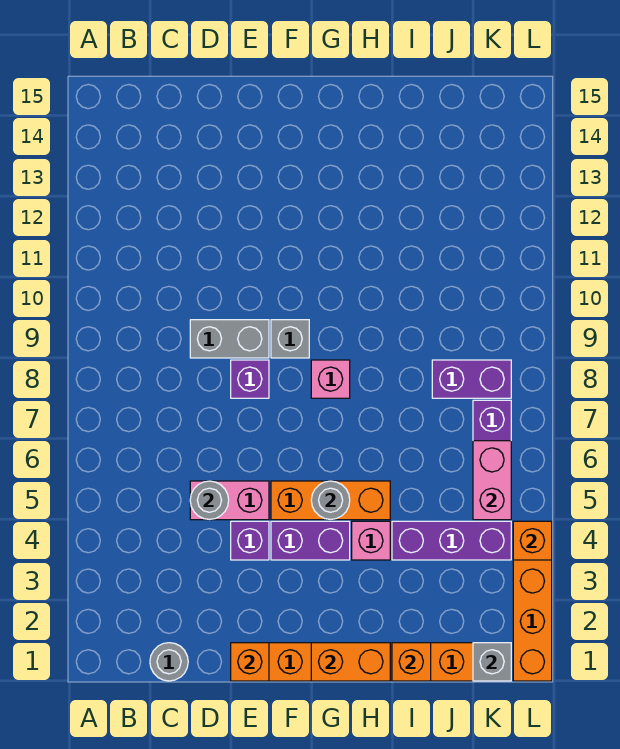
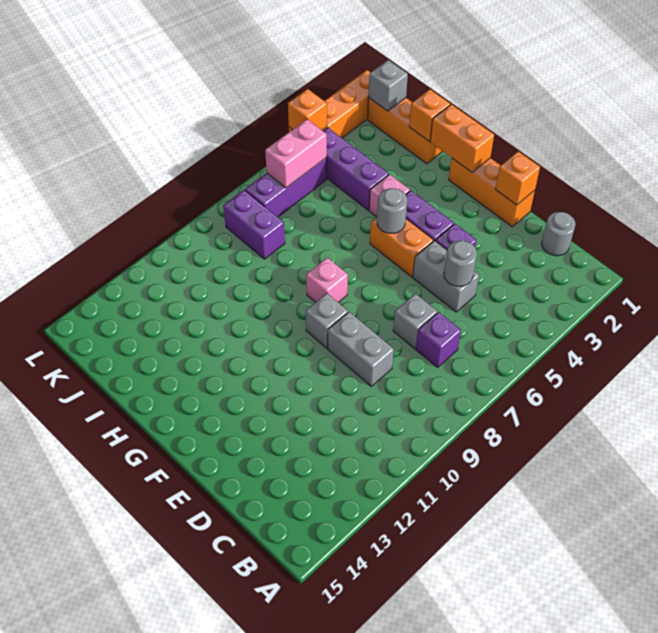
pink brick D5:E5 level 1 -> grey brick D5:E5 level 1
none -> grey brick D7 level 1
purple brick E8 level 1 -> purple brick C7 level 1
orange brick F5:H5 level 1 -> orange brick F5:G5 level 1

